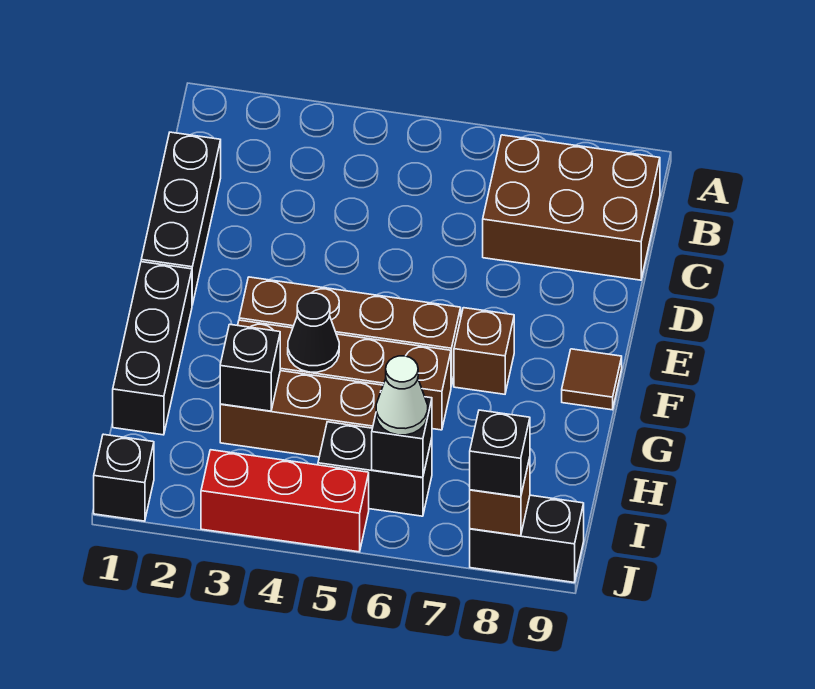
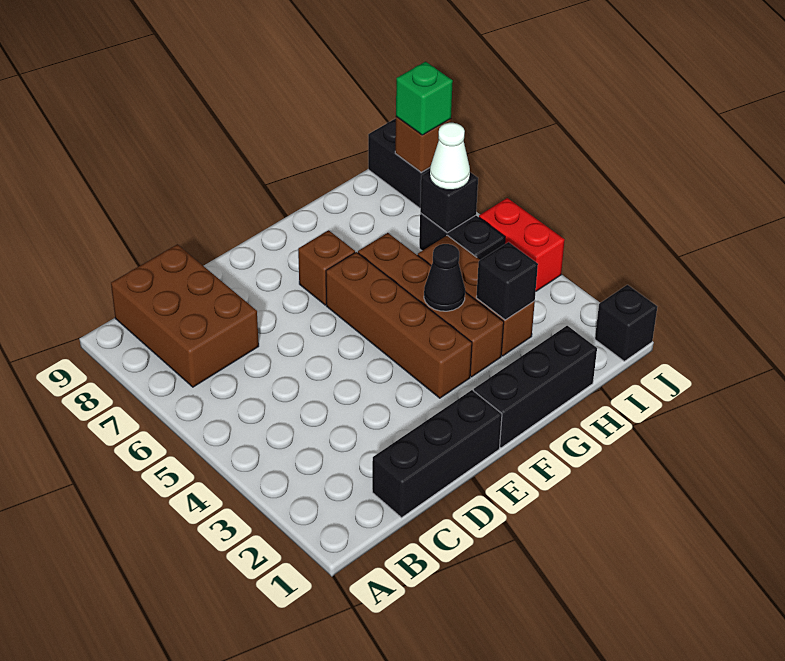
brown tile F9 level 1 -> none
red brick J3:J5 level 1 -> red brick J4:J5 level 1
black brick J8 level 3 -> green brick J8 level 3

